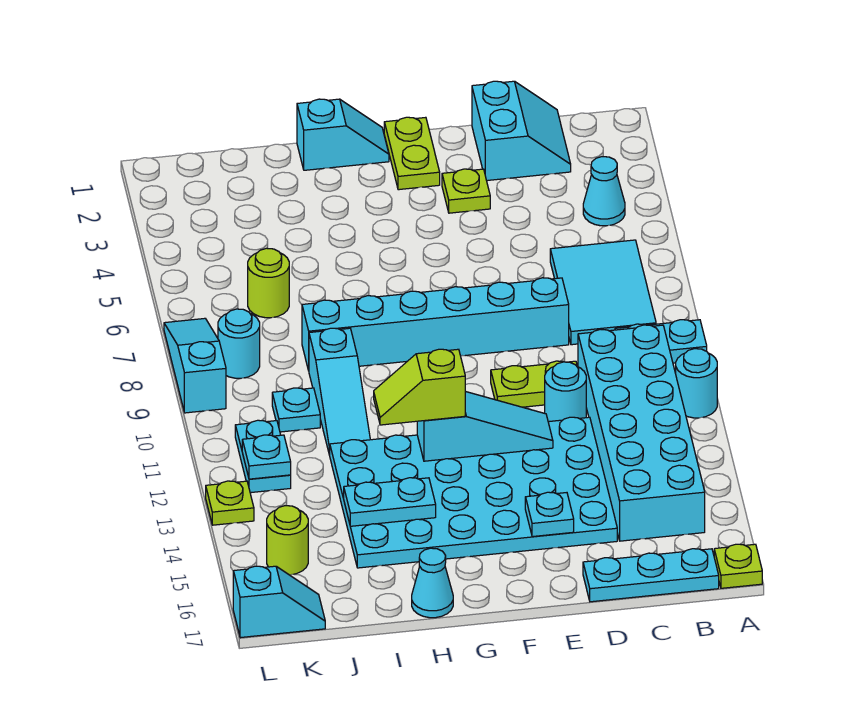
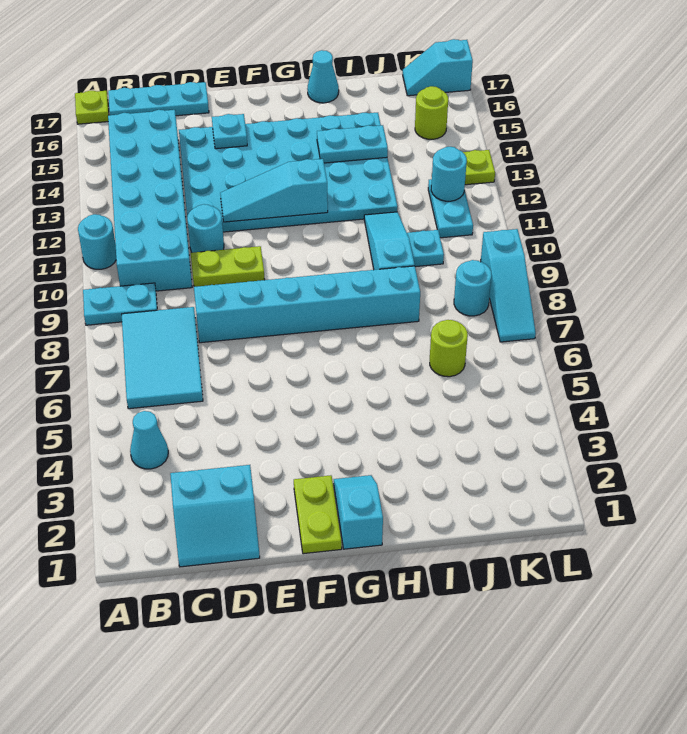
cyan slope C1:D2 level 1 top D -> cyan slope C1:D2 level 1 top 2
lime plate E3 level 1 -> none
cyan slope G1:H1 level 1 top H -> cyan slope G1:G2 level 1 top 1
lime slope G12:H12 level 3 top G -> none
cyan plate K12 level 2 -> cyan round brick K12 level 2

